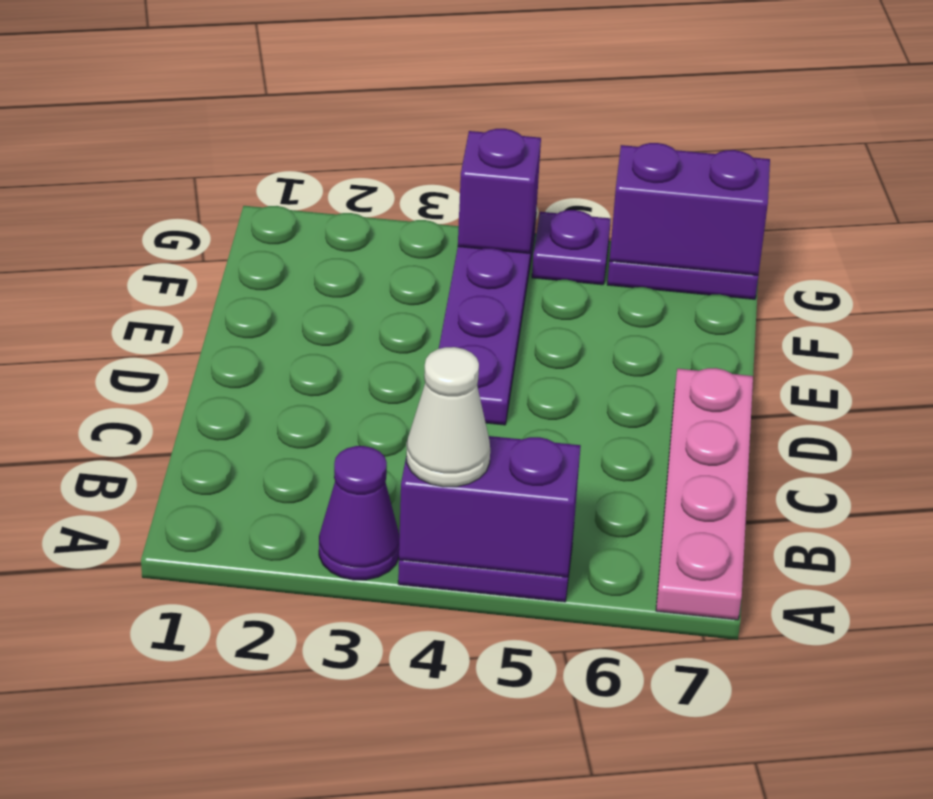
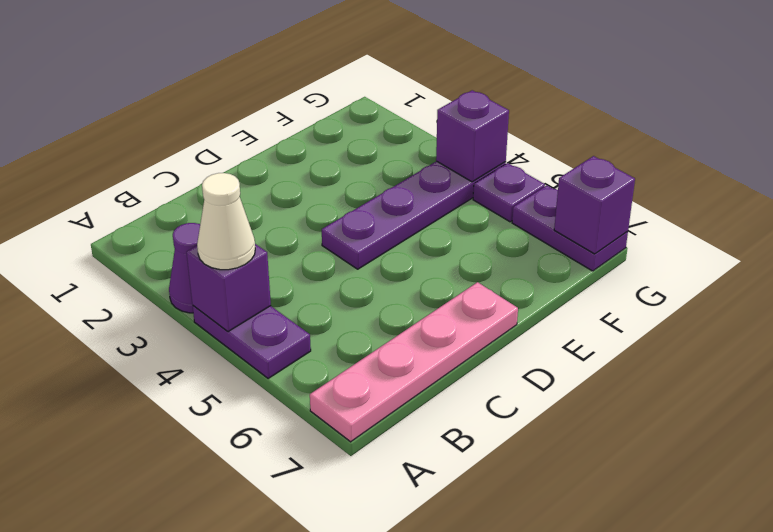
purple brick A4:A5 level 2 -> purple brick A4 level 2
purple brick G6:G7 level 2 -> purple brick G7 level 2

